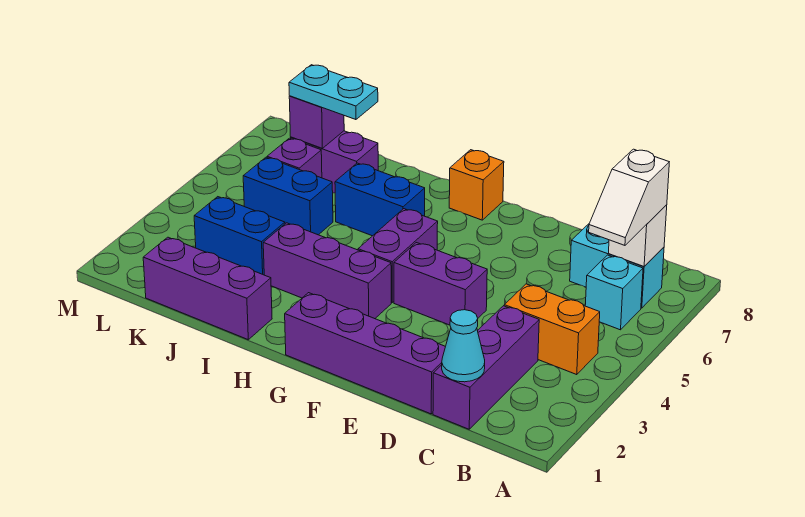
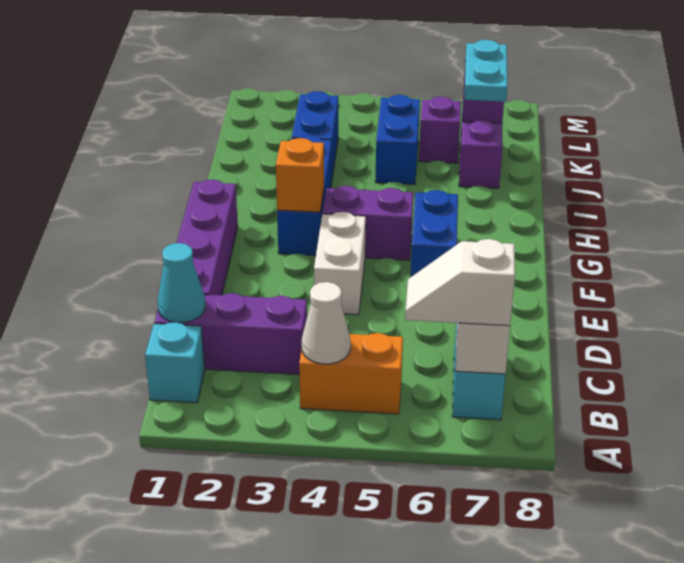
orange brick B4:C4 level 1 -> orange brick B4:B5 level 1
none -> white cone B4 level 2
cyan brick B6 level 1 -> cyan brick B1 level 1
purple brick E4:F4 level 1 -> white brick E4:F4 level 1
purple brick G3:I3 level 1 -> blue brick G3:I3 level 1
orange brick G8 level 1 -> orange brick G3 level 2
blue brick H6:I6 level 1 -> blue brick F6:G6 level 1
purple brick I1:K1 level 1 -> none

